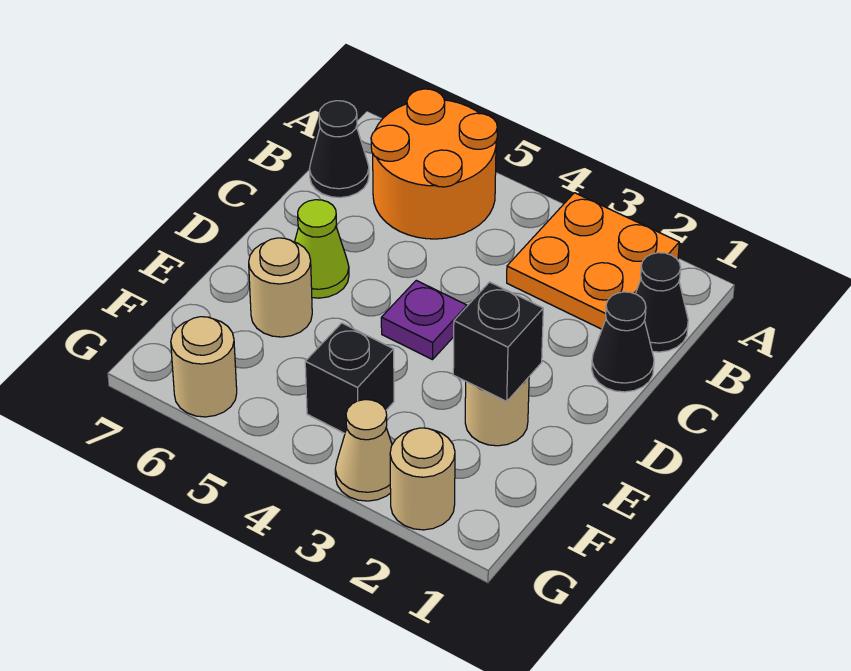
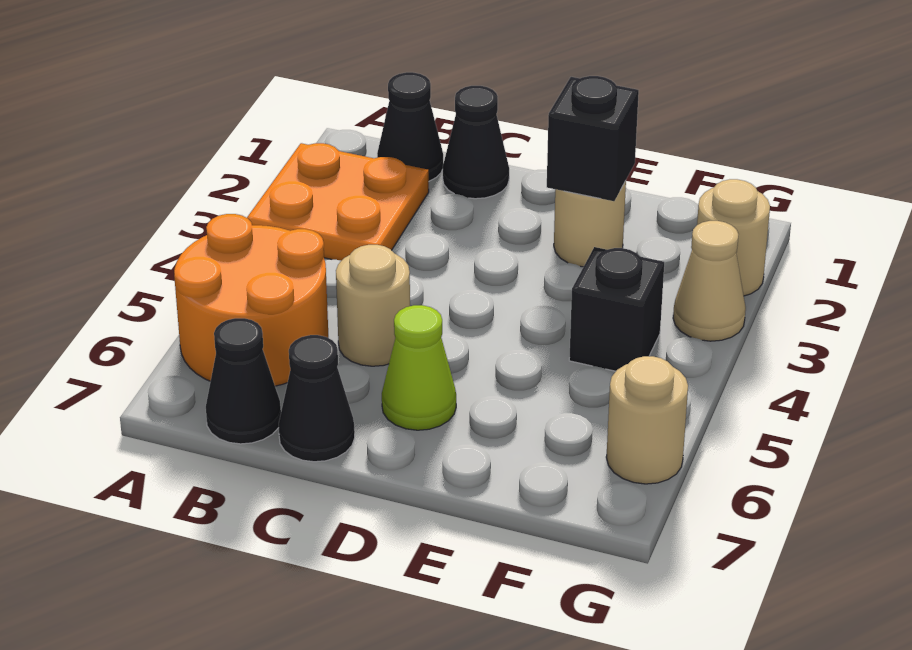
none -> black cone C7 level 1
purple plate D4 level 1 -> none
tan round brick E6 level 1 -> tan round brick C5 level 1

